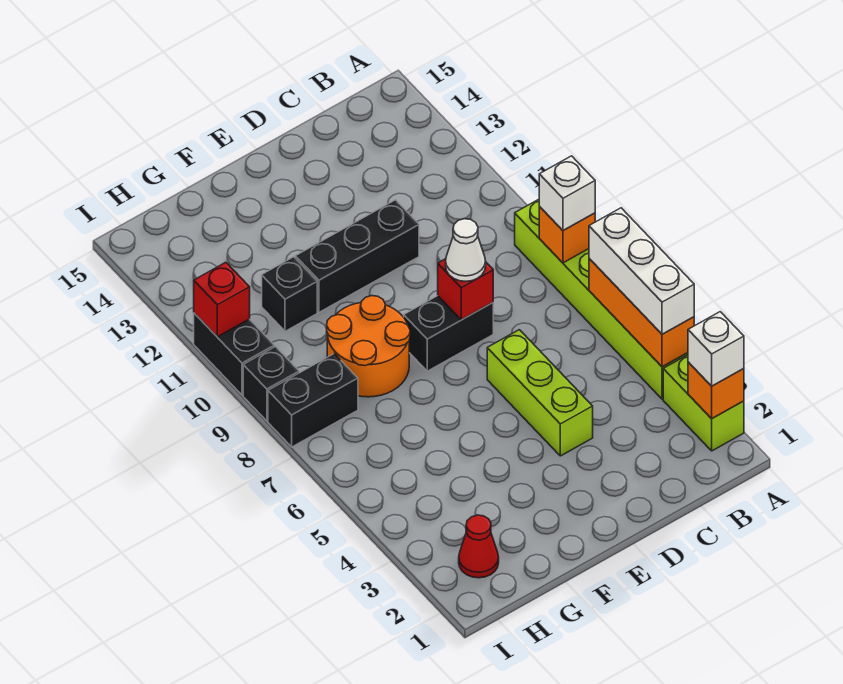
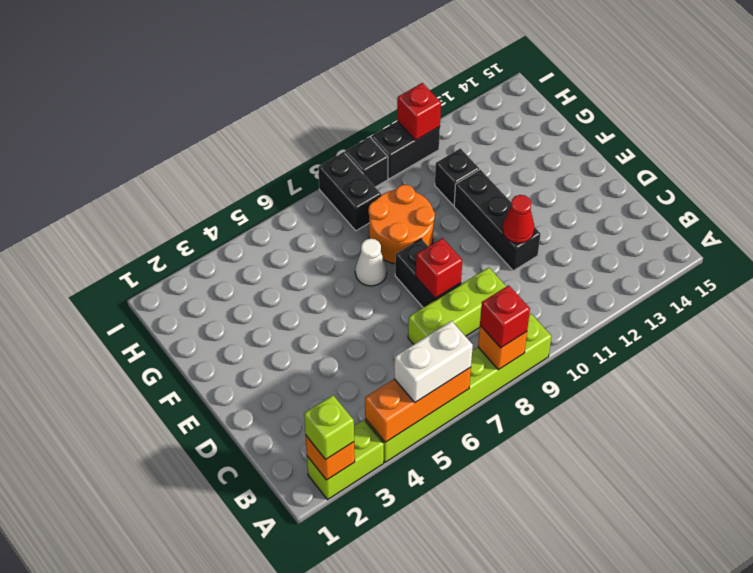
white brick A2 level 3 -> lime brick A2 level 3
white brick A4:A6 level 3 -> white brick A5:A6 level 3
white brick A8 level 3 -> red brick A8 level 3
lime brick D4:D6 level 1 -> lime brick C7:C9 level 1
white cone D8 level 3 -> white cone F7 level 1
red cone H2 level 1 -> red cone D11 level 2

